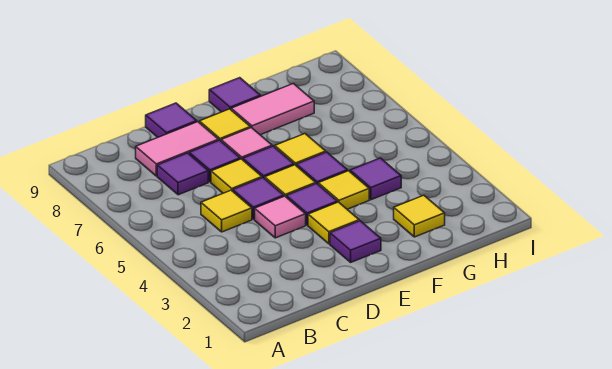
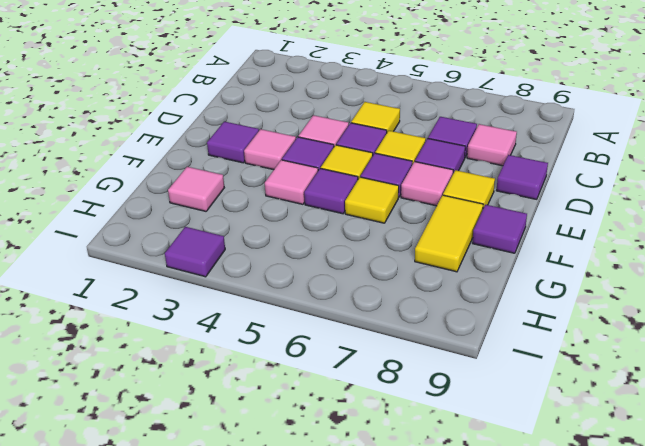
pink tile C8:D8 level 1 -> pink tile C8 level 1
yellow tile E3 level 1 -> pink tile E3 level 1
yellow tile F4 level 1 -> pink tile F4 level 1
pink tile F8:G8 level 1 -> yellow tile F8:G8 level 1
yellow tile G2 level 1 -> pink tile G2 level 1
purple tile G4 level 1 -> purple tile I3 level 1

